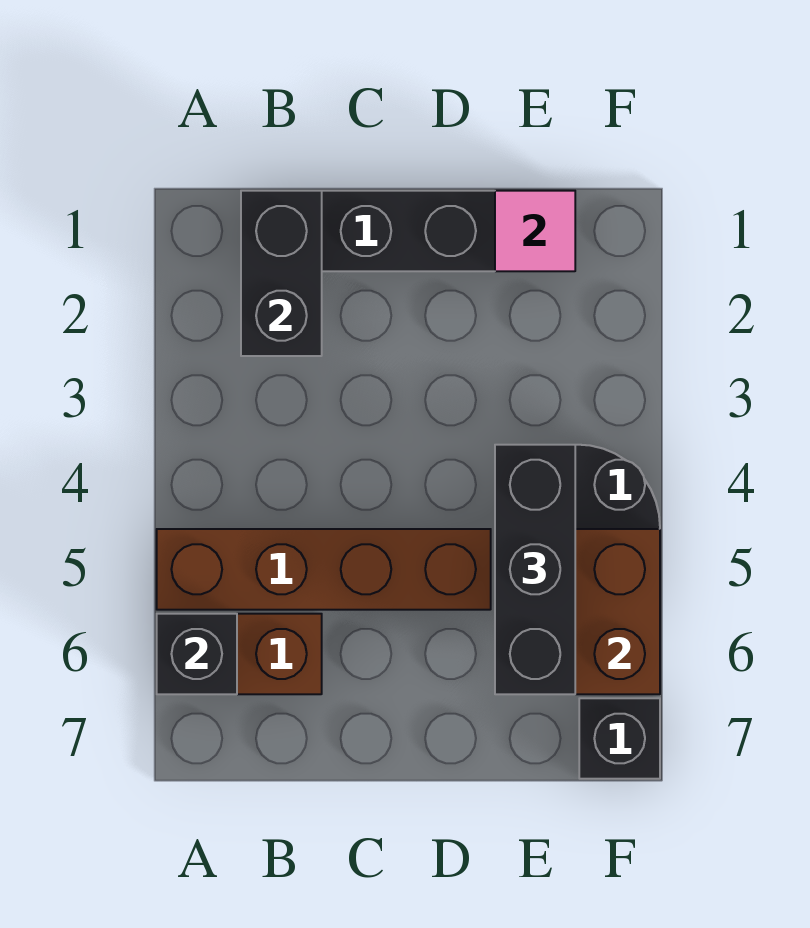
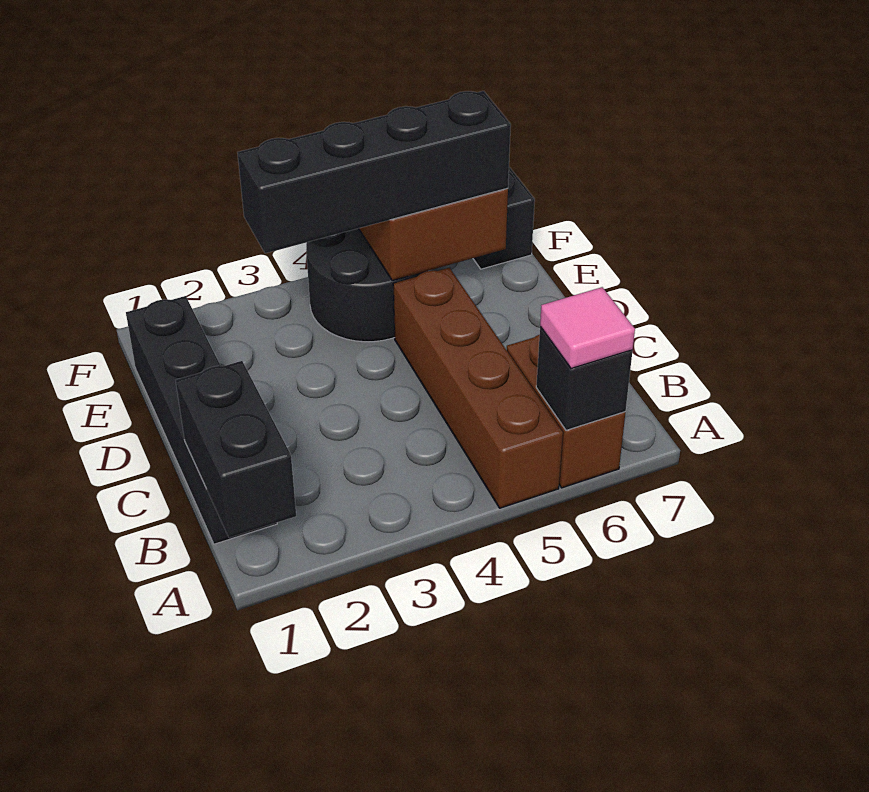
black brick B1:B2 level 2 -> black brick A1:B1 level 2
pink tile E1 level 2 -> pink tile A6 level 3
black brick E4:E6 level 3 -> black brick E3:E6 level 3

